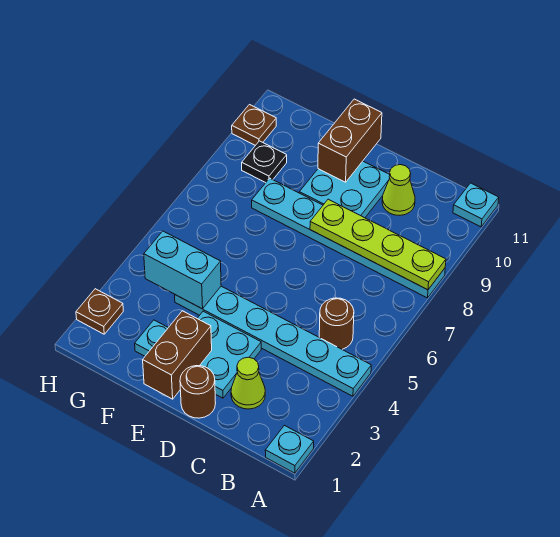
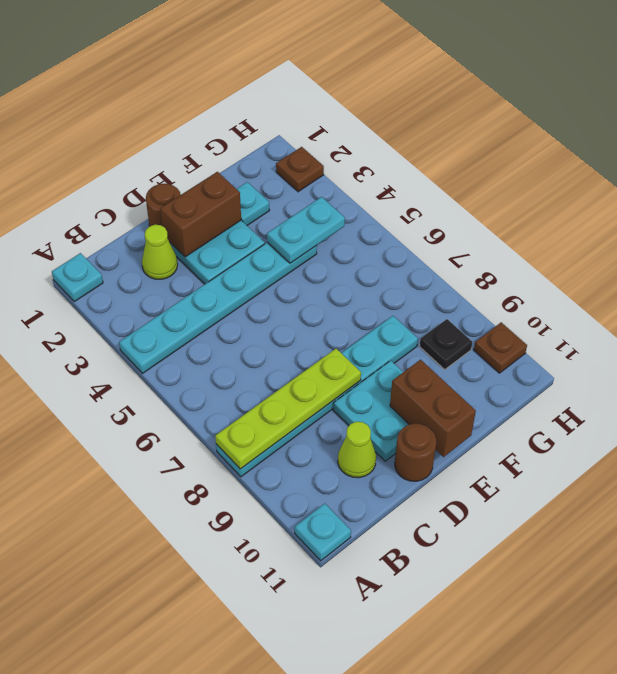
brown round brick B5 level 1 -> brown round brick D11 level 1
brown brick E1:E2 level 2 -> brown brick D2:E2 level 2
cyan brick F4:G4 level 2 -> cyan plate F4:G4 level 2

